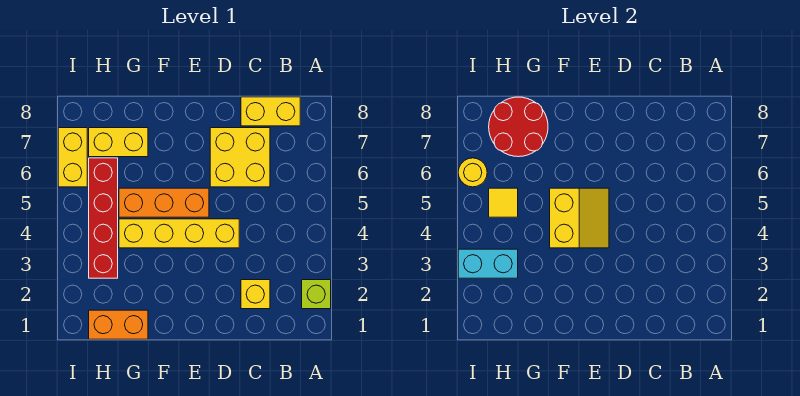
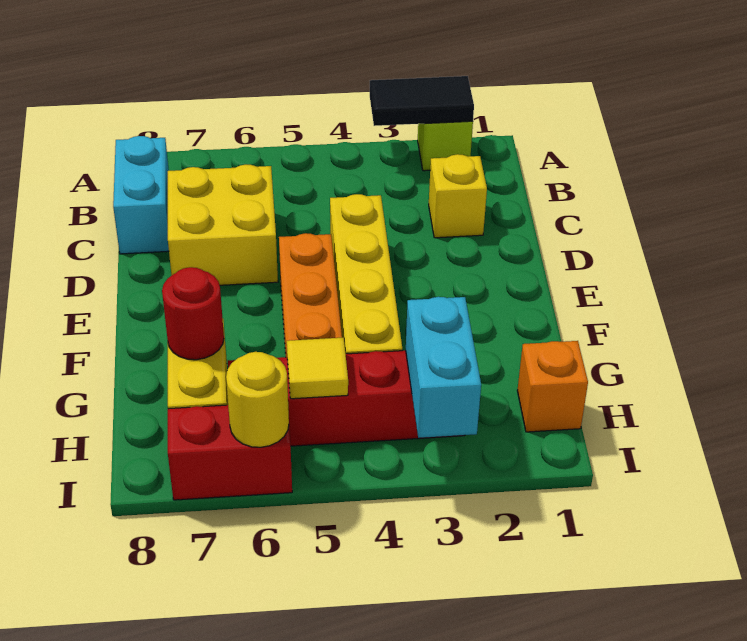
none -> black tile A2:A3 level 2
yellow brick B8:C8 level 1 -> cyan brick B8:C8 level 1
yellow slope E4:F5 level 2 top F -> none
orange brick G1:H1 level 1 -> orange brick H1 level 1
red round brick G7:H8 level 2 -> red round brick G7 level 2
yellow brick I6:I7 level 1 -> red brick I6:I7 level 1

